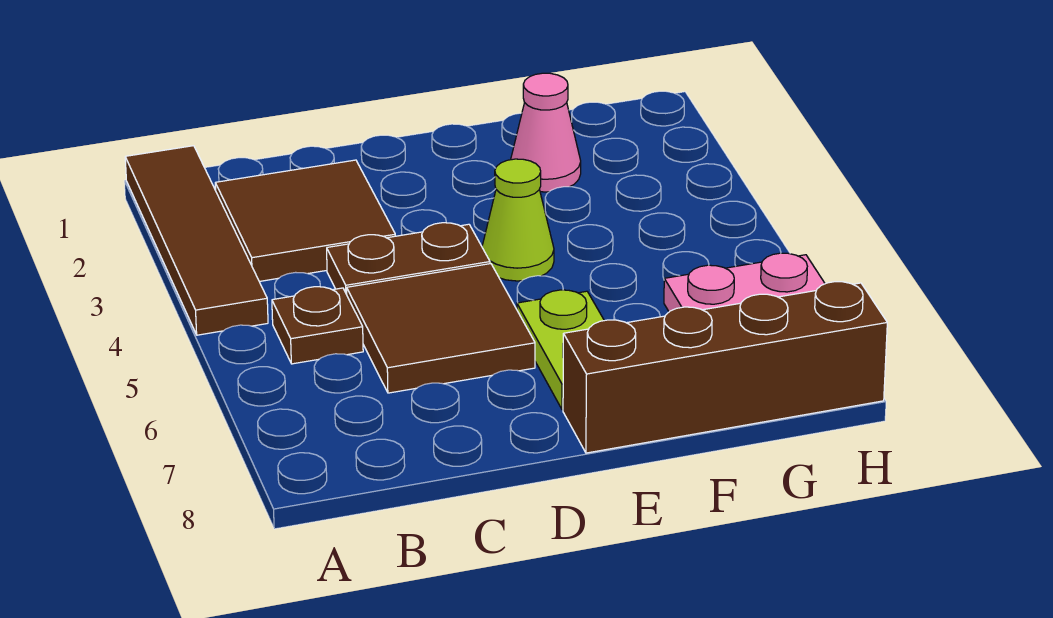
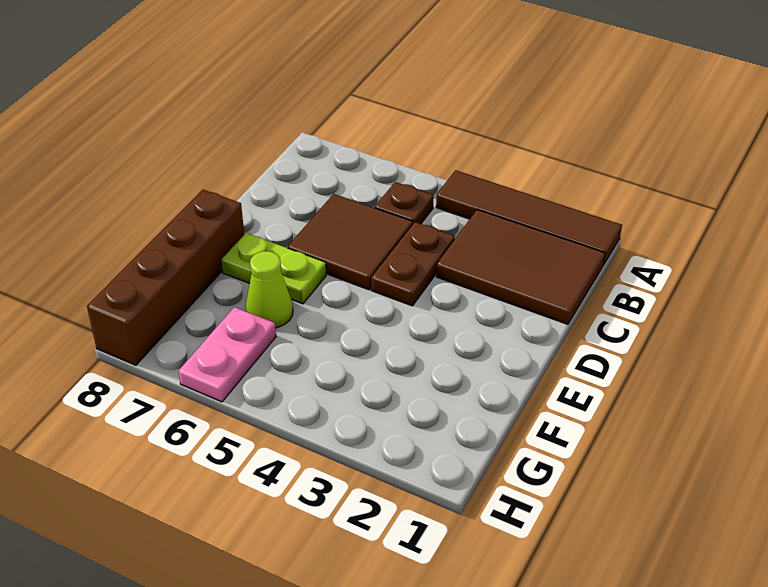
brown tile B2:C3 level 1 -> brown tile B1:C3 level 1
lime cone E4 level 1 -> lime cone F6 level 1
pink cone F2 level 1 -> none

